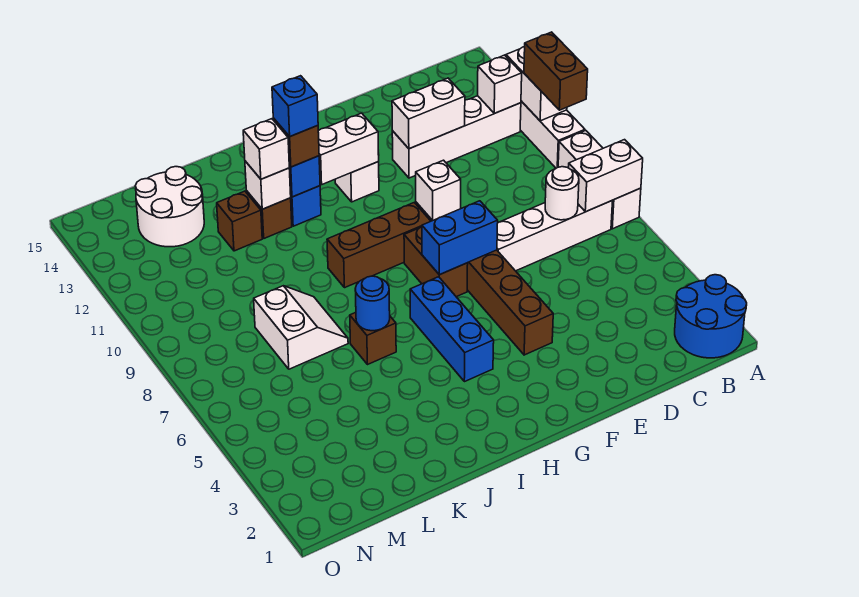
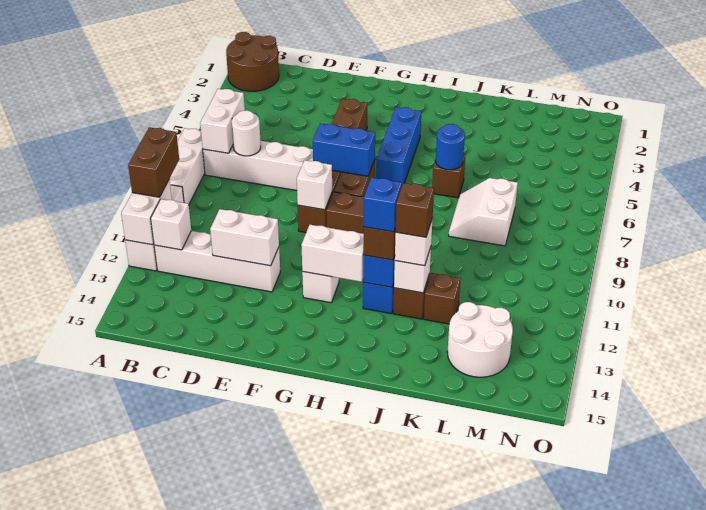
blue round brick A1:B2 level 1 -> brown round brick A1:B2 level 1
white brick A7:B7 level 2 -> white brick B6:B7 level 2
none -> brown brick J12 level 4

